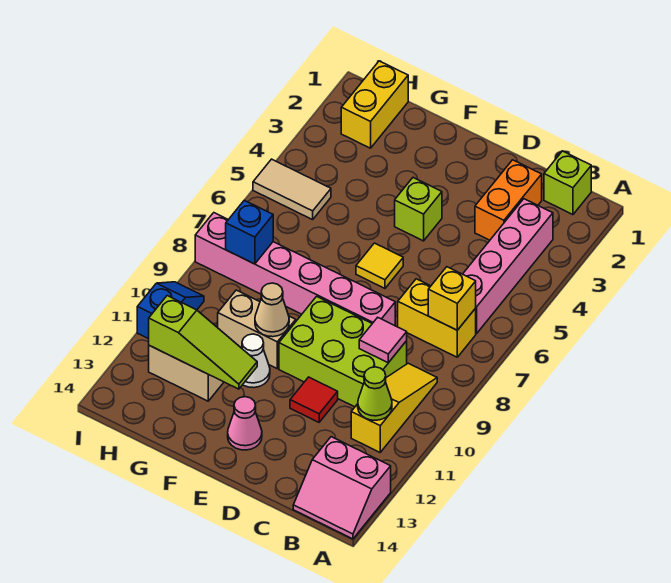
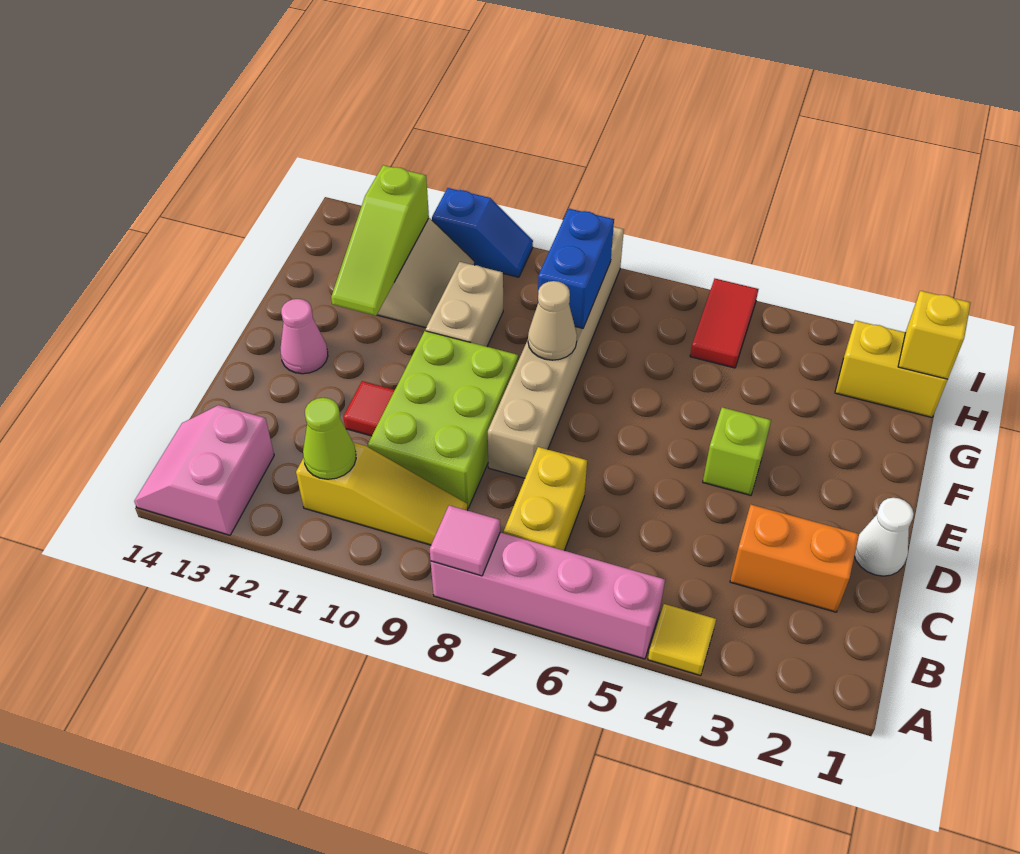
lime brick B1 level 1 -> none
pink brick B3:B6 level 1 -> pink brick A5:A8 level 1
yellow brick B7 level 2 -> yellow brick H1 level 2
pink tile C9 level 2 -> pink tile A8 level 2
pink brick D8:I8 level 1 -> tan brick D8:I8 level 1
yellow tile E6 level 1 -> yellow tile A4 level 1
tan cone F10 level 2 -> tan cone F8 level 2
white cone F11 level 1 -> white cone D1 level 1
tan tile H5:I5 level 1 -> red tile H5:I5 level 1
blue brick H8 level 2 -> blue brick G8:H8 level 2

